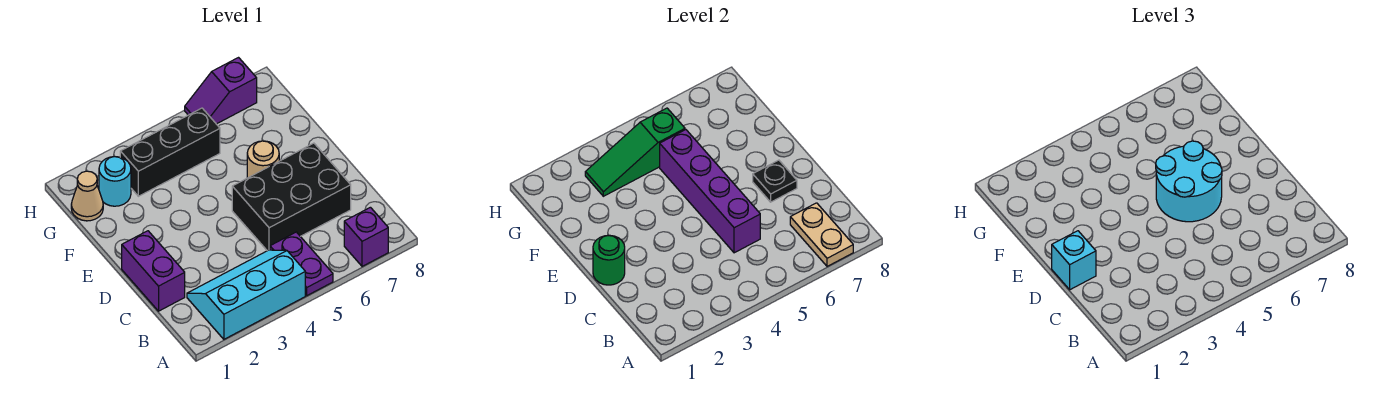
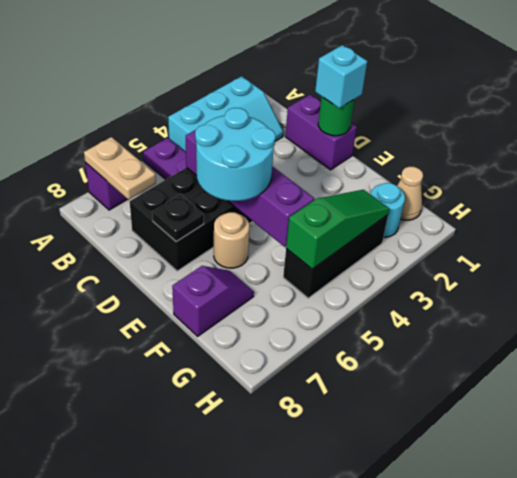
purple slope H6:H7 level 1 top 7 -> purple slope F7:F8 level 1 top 8

